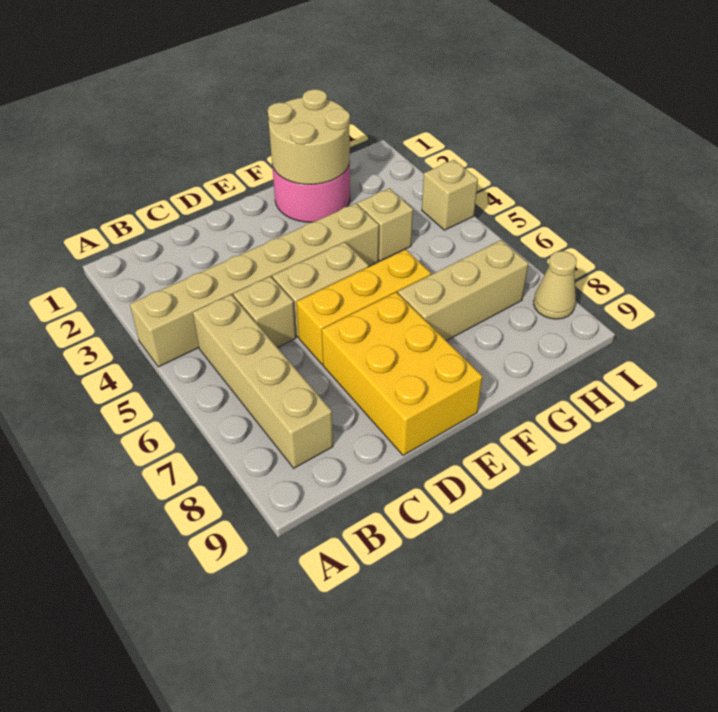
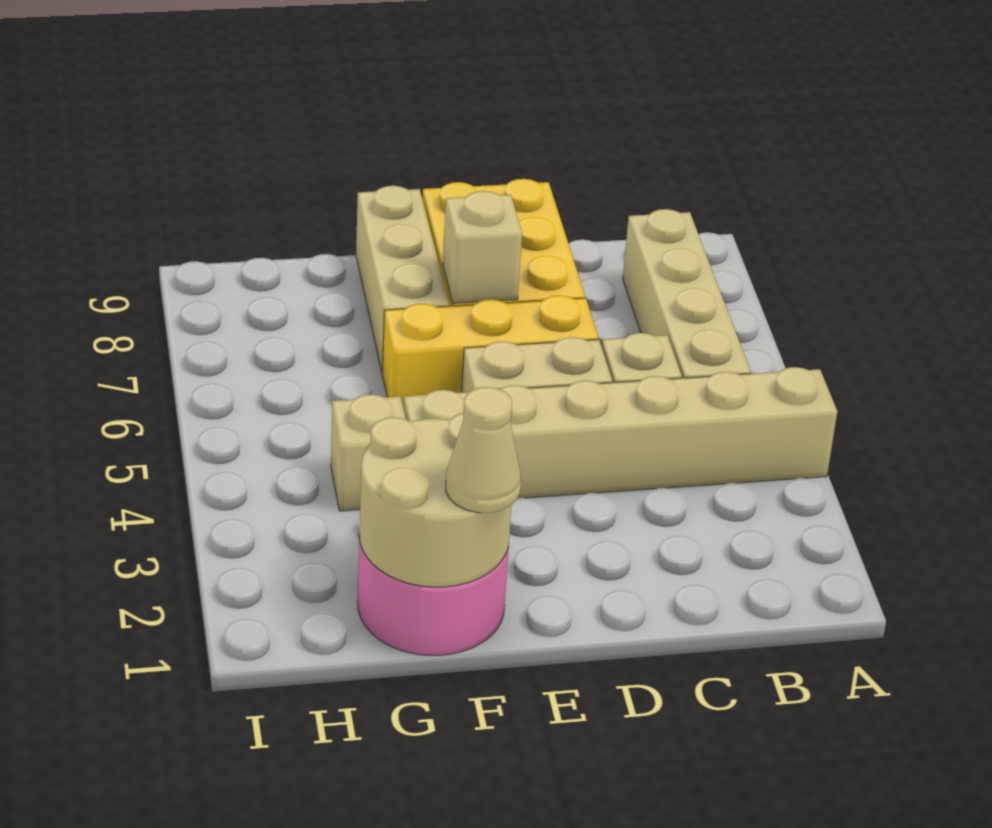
tan brick F7:H7 level 1 -> tan brick F7:F9 level 1
tan brick I4 level 1 -> tan brick E7 level 2
tan cone I8 level 1 -> tan cone F1 level 3

